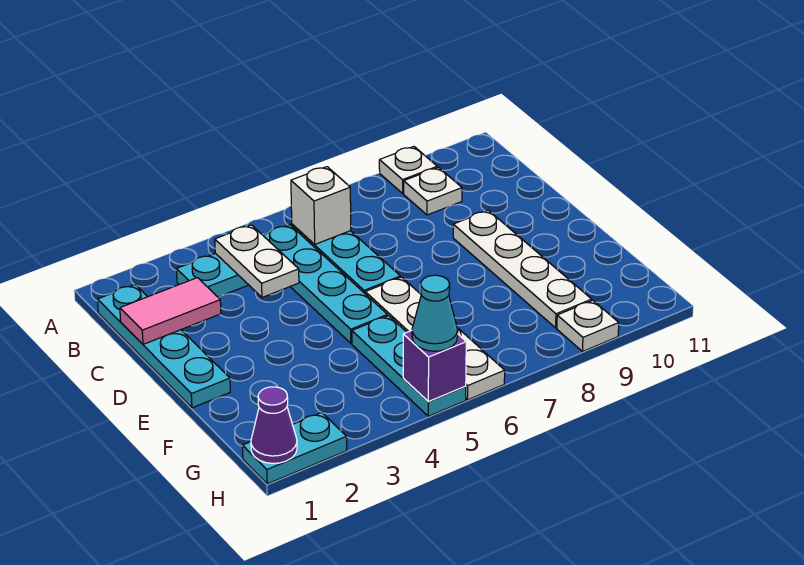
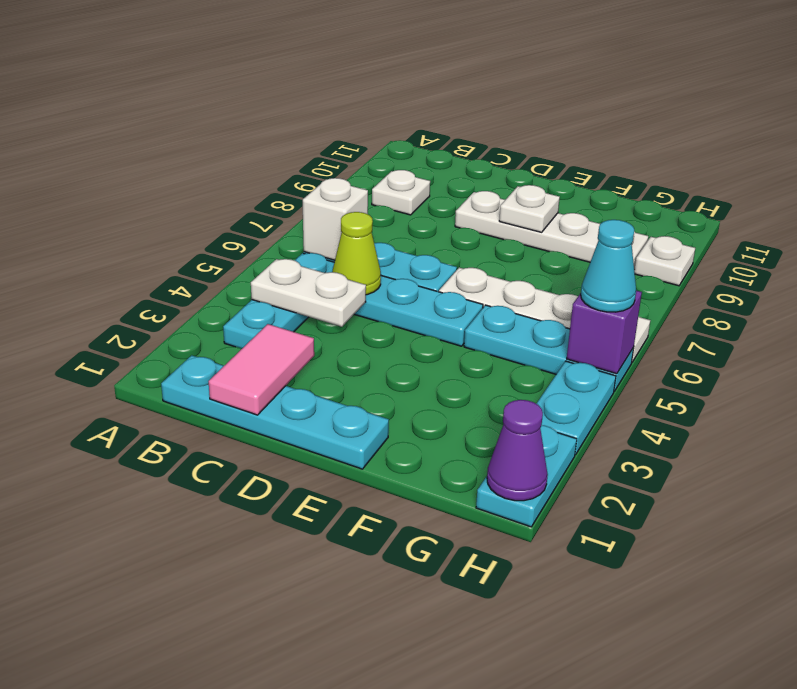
white plate A9 level 1 -> white plate E9 level 2
none -> lime cone C5 level 2
none -> cyan plate H3:H4 level 1

